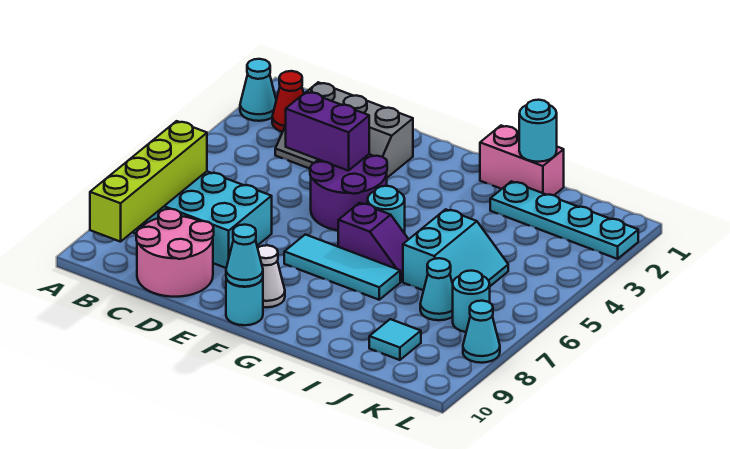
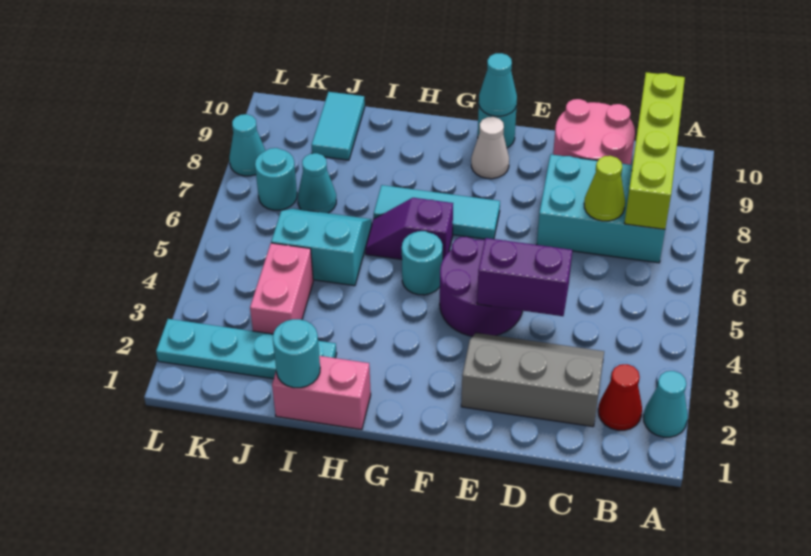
none -> lime cone C7 level 2
cyan slope I5:J6 level 1 top I -> cyan slope I5:J6 level 1 top 5
none -> pink brick J3:J4 level 1
cyan tile J9 level 1 -> cyan tile J9:J10 level 1

